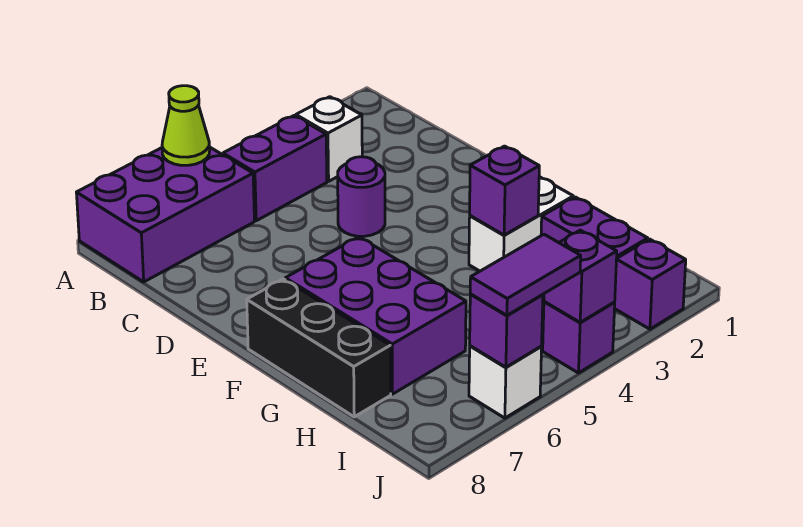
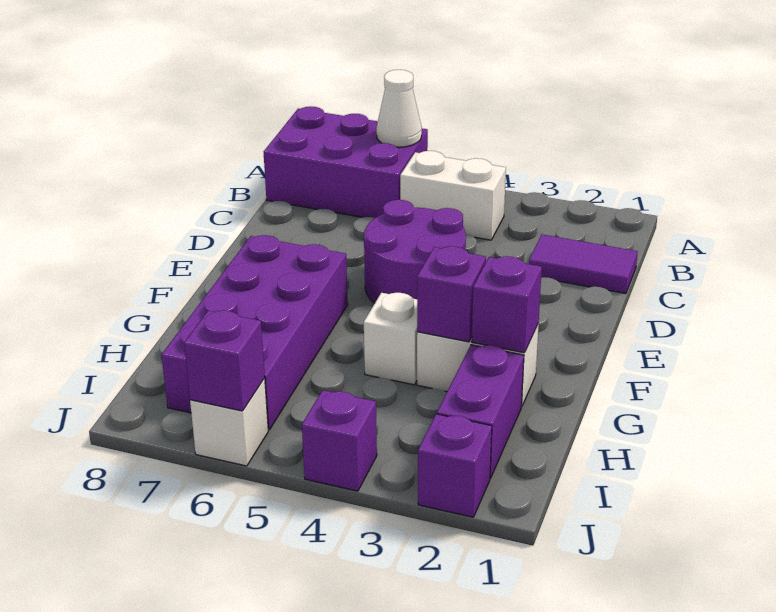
lime cone A6 level 2 -> white cone A6 level 2
white brick B3 level 1 -> white brick G4 level 1
purple brick B4:B5 level 1 -> white brick B4:B5 level 1
purple round brick D4 level 1 -> purple round brick D4:E5 level 1
purple brick F6:H7 level 1 -> purple brick F6:I7 level 1
black brick F8:H8 level 1 -> none
purple brick J4 level 2 -> purple brick G2 level 2
purple tile J5:J6 level 3 -> purple tile C1:C2 level 1

